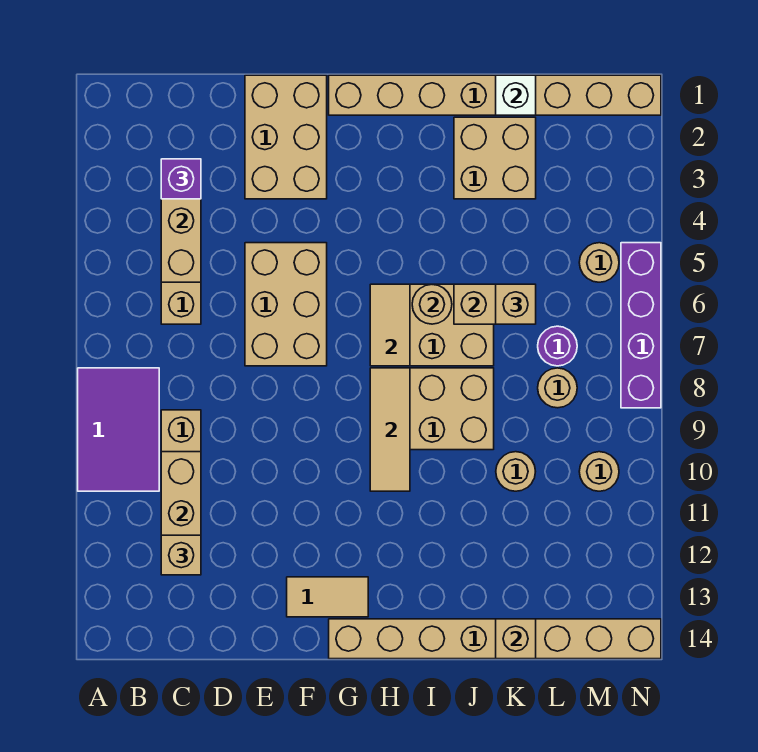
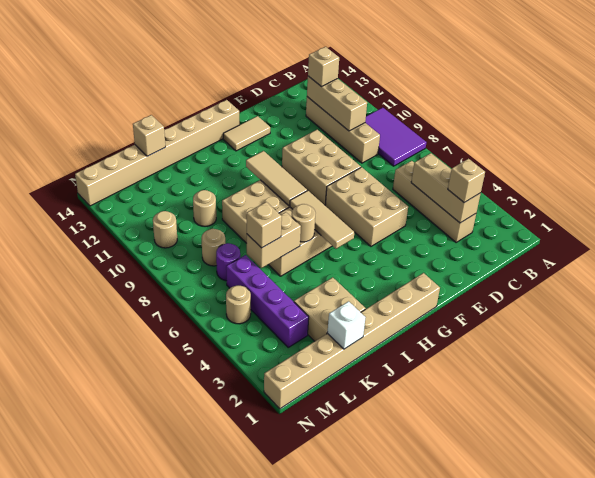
purple brick C3 level 3 -> tan brick C3 level 3
tan brick E1:F3 level 1 -> tan brick E8:F10 level 1
tan tile H6:H7 level 2 -> tan tile H5:H7 level 2
purple brick N5:N8 level 1 -> purple brick L3:L6 level 1

